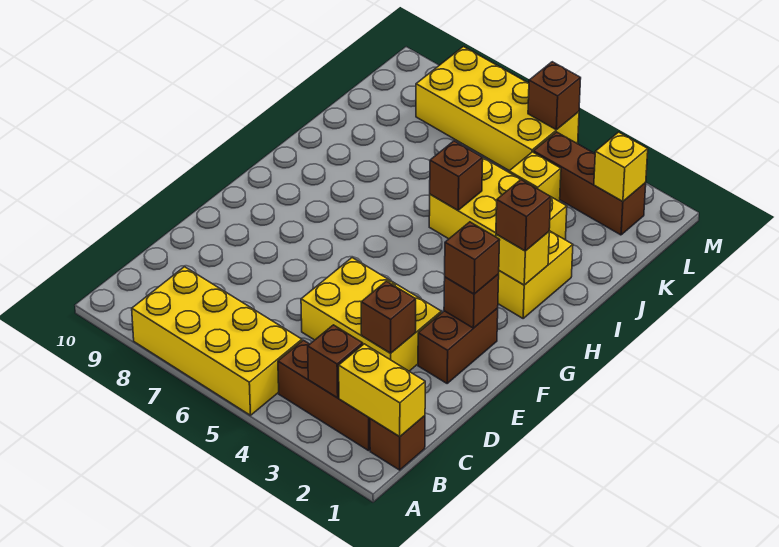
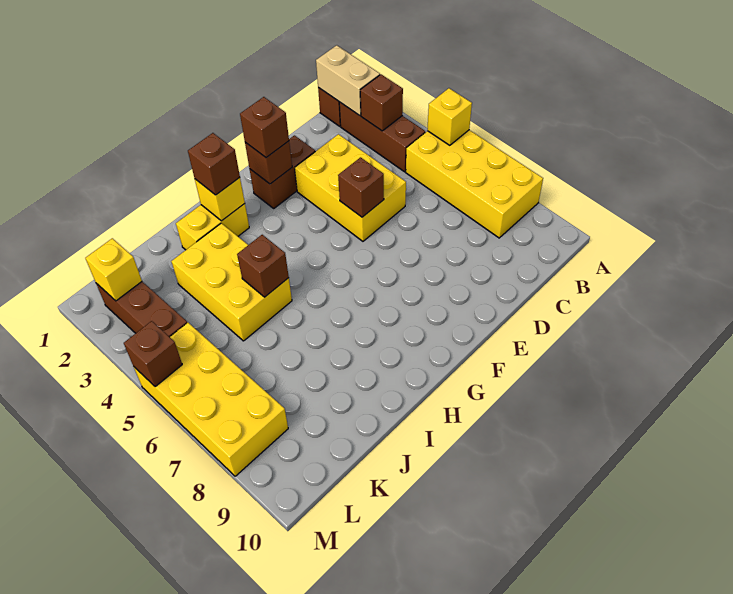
yellow brick B1:B2 level 2 -> tan brick B1:B2 level 2
brown brick D3 level 2 -> brown brick E5 level 2
yellow brick K4 level 1 -> yellow brick A5 level 2

